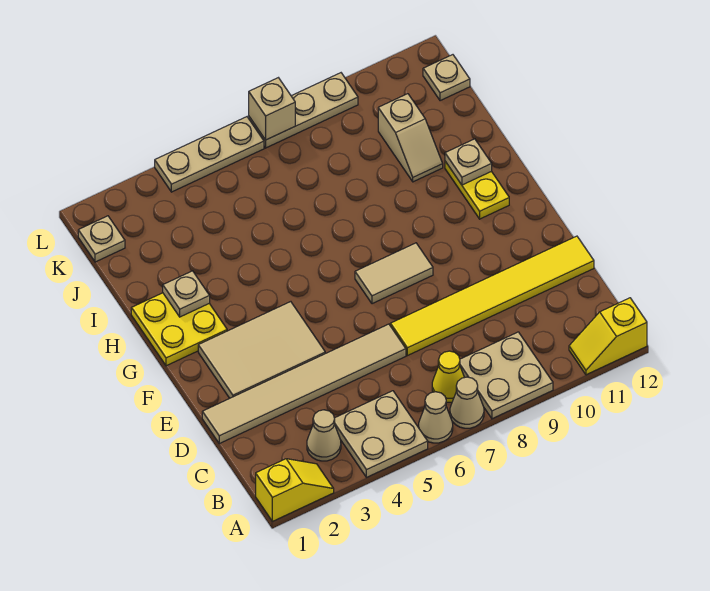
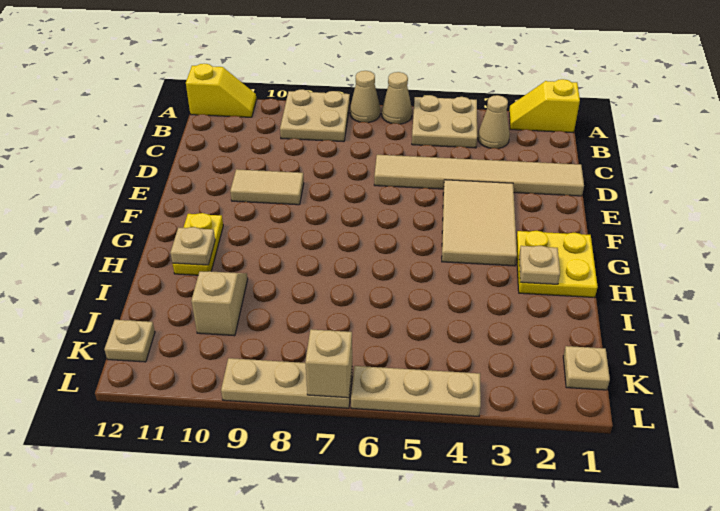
yellow cone B7 level 1 -> none
yellow tile D7:D12 level 1 -> none
tan tile E2:F4 level 1 -> tan tile E3:G4 level 1
tan tile F7:F8 level 1 -> tan tile E9:E10 level 1

